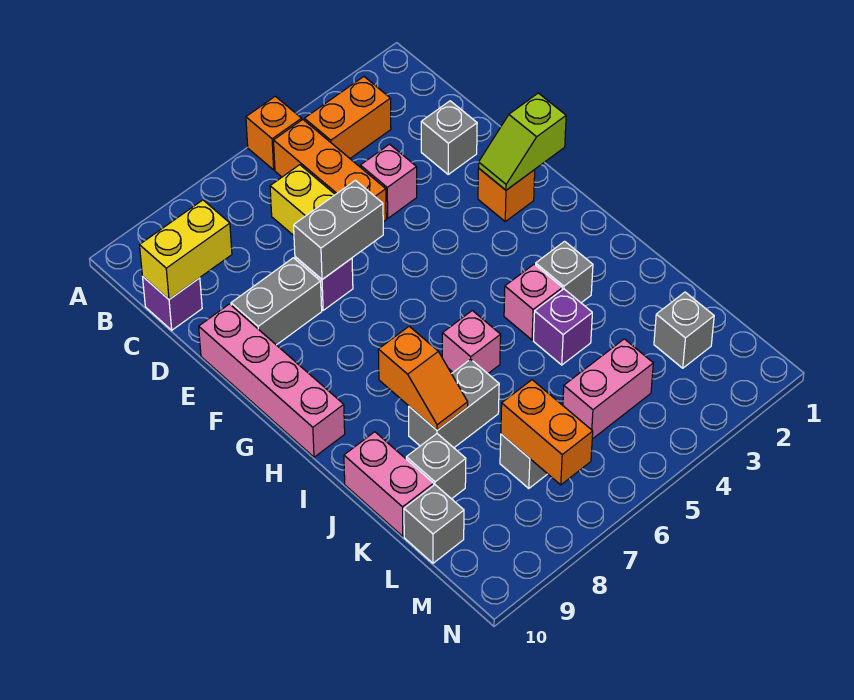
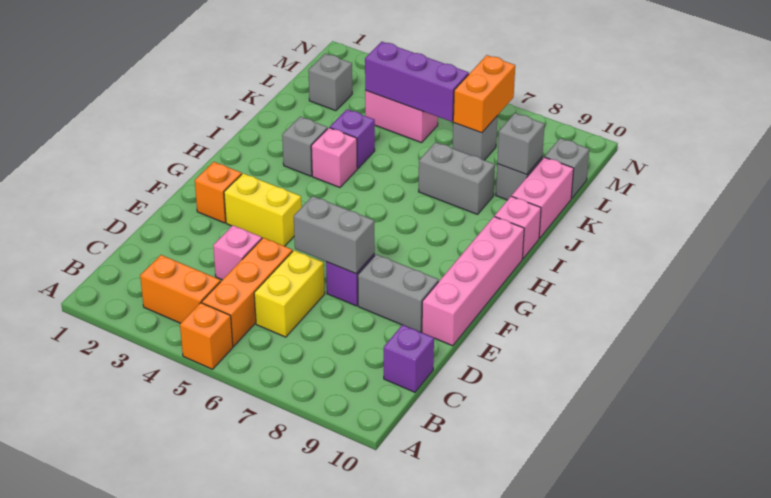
yellow brick C9:C10 level 2 -> yellow brick F3:F4 level 1
grey brick D2 level 1 -> grey brick K9 level 2
lime slope F1:F2 level 2 top 1 -> none
pink brick I6 level 1 -> pink brick I10 level 1
orange slope I8:J8 level 2 top I -> none
none -> purple brick L4:L6 level 2

